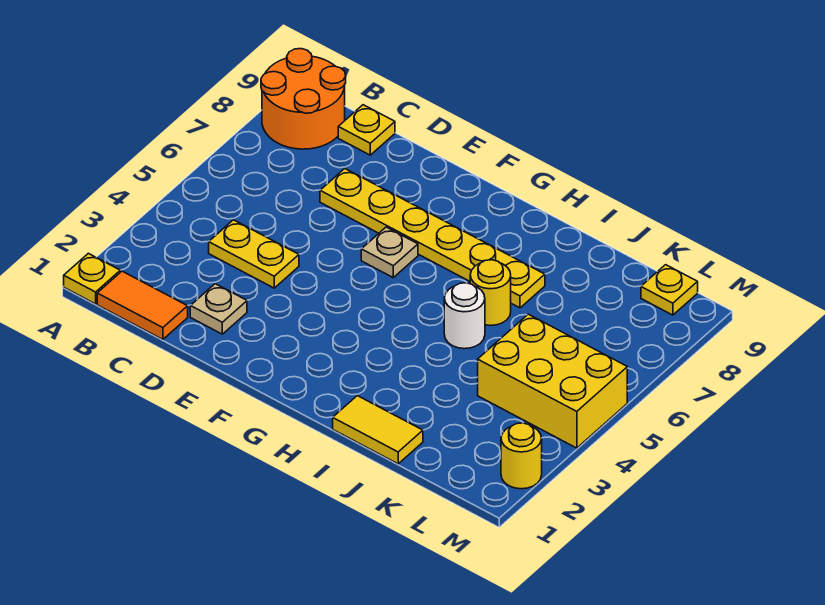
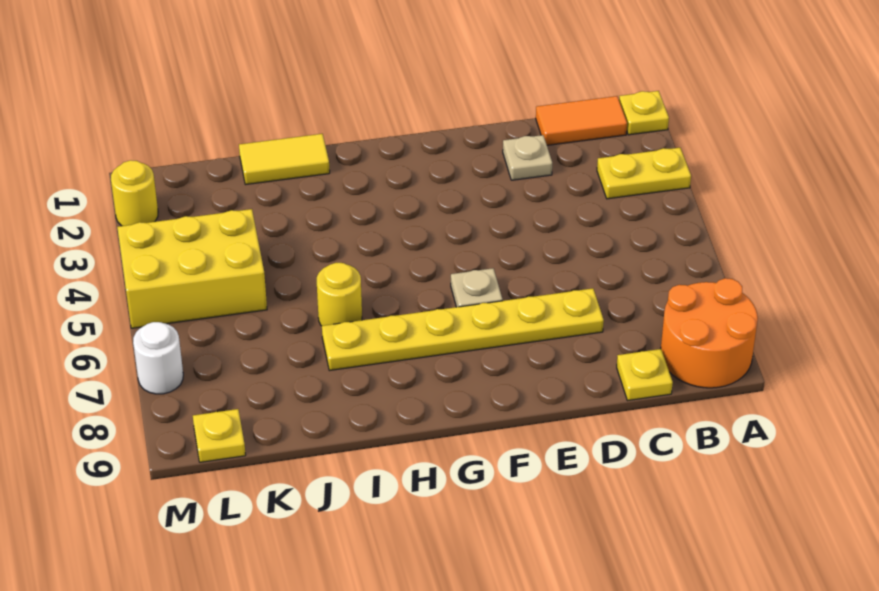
yellow plate C4:D4 level 1 -> yellow plate A3:B3 level 1
white round brick I5 level 1 -> white round brick M7 level 1

